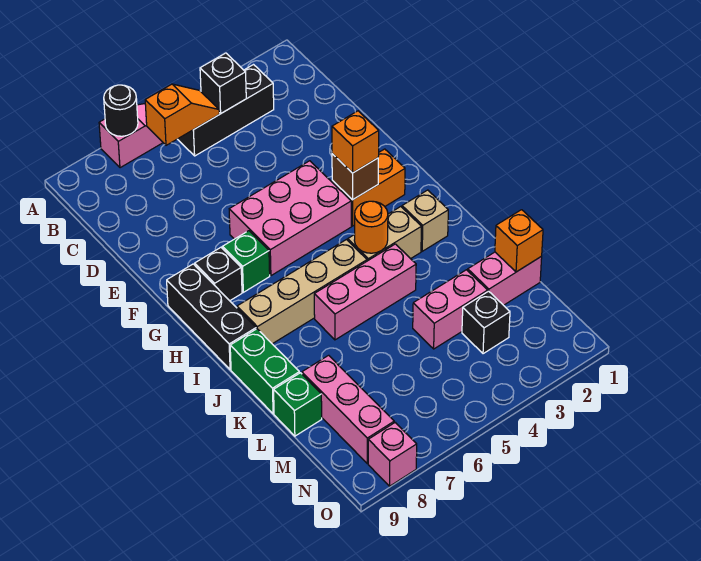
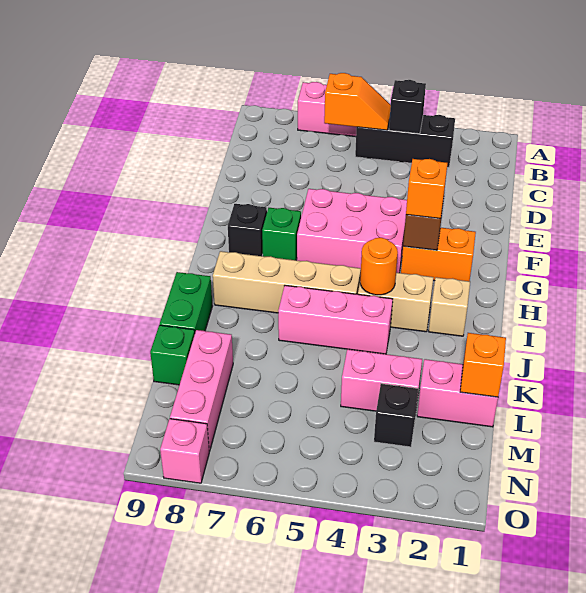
black round brick A7 level 2 -> none
black brick G9:I9 level 1 -> none

